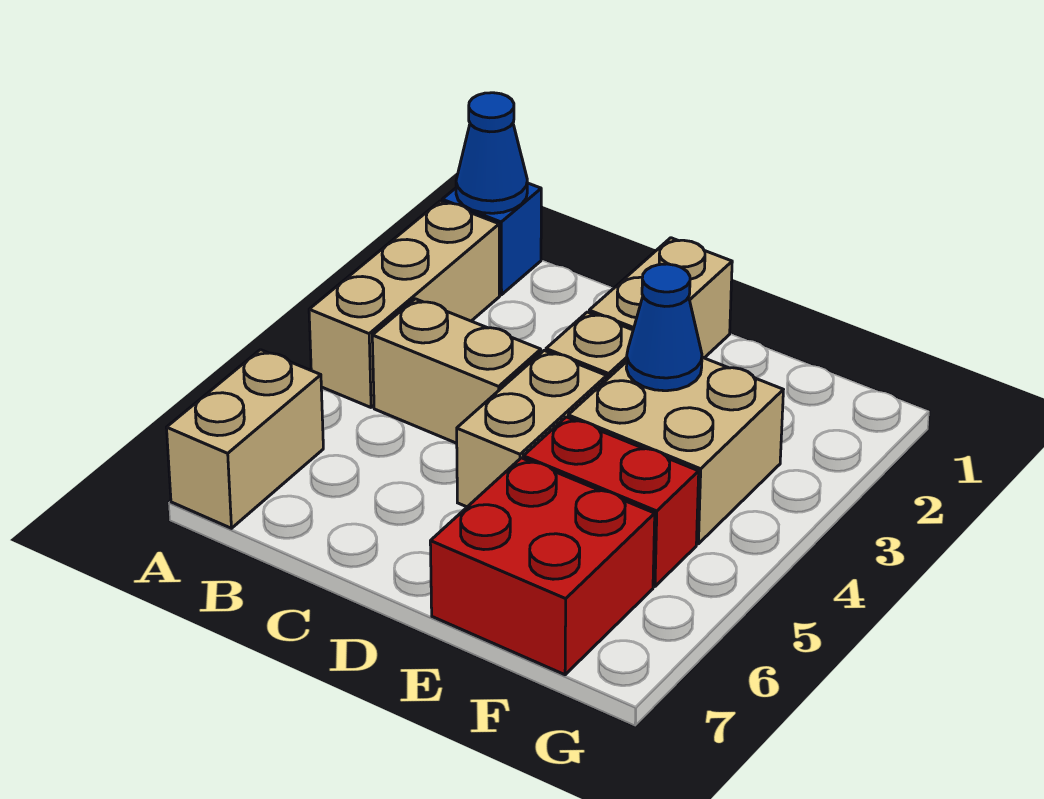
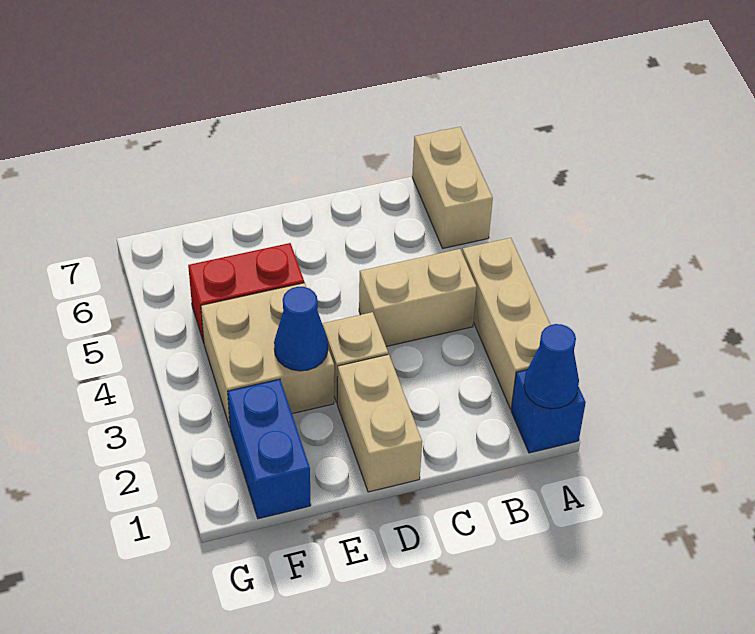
tan brick D4:D5 level 1 -> none
red brick E6:F7 level 1 -> none
none -> blue brick F1:F2 level 1

